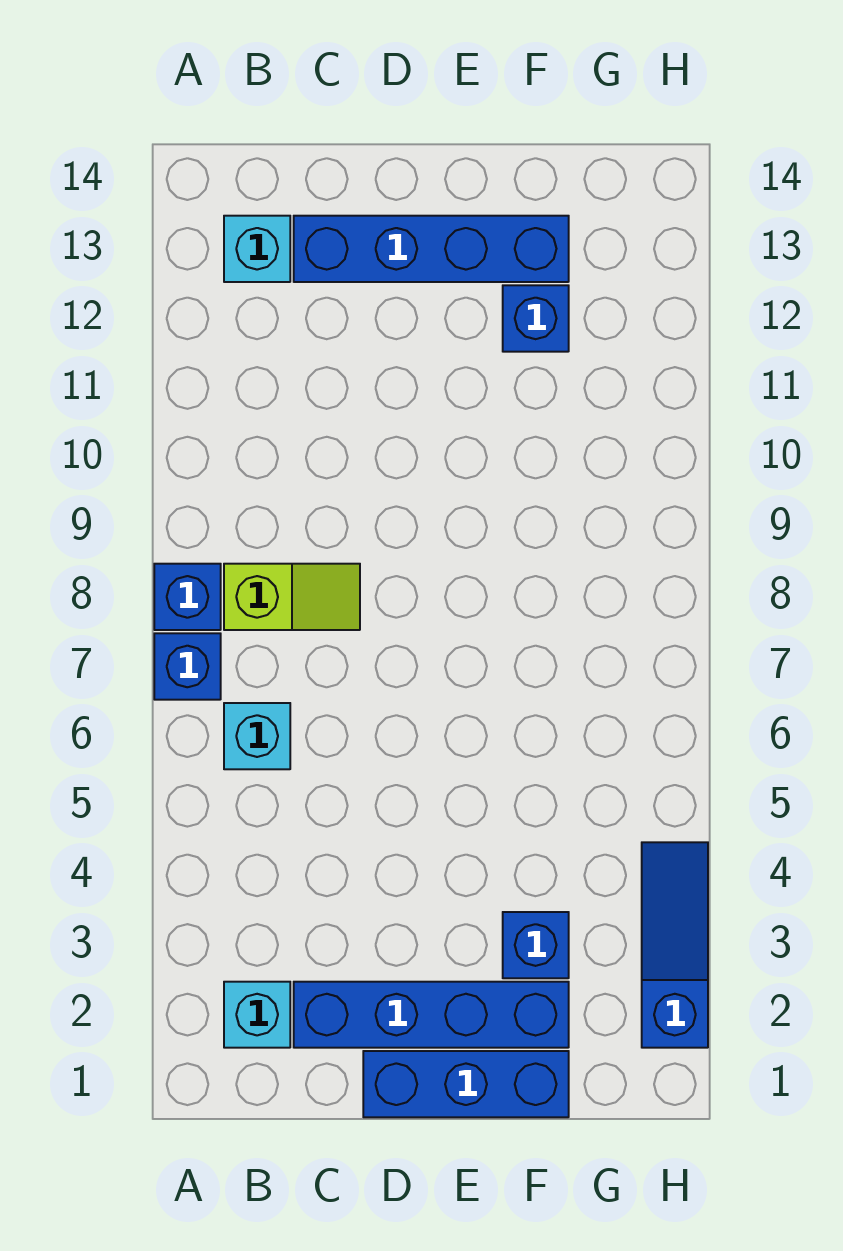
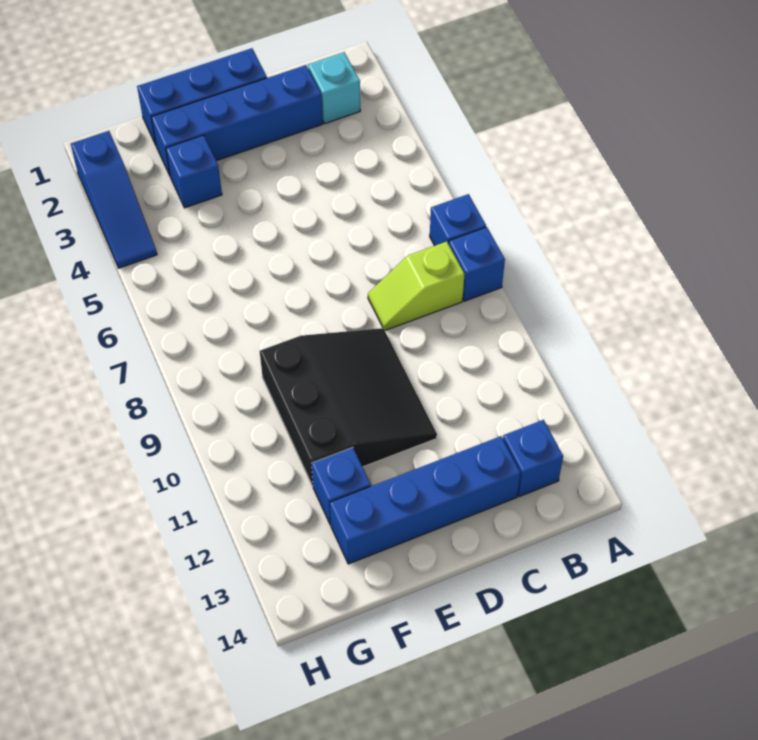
cyan brick B6 level 1 -> none
cyan brick B13 level 1 -> blue brick B13 level 1
none -> black slope D9:F11 level 1 top F

